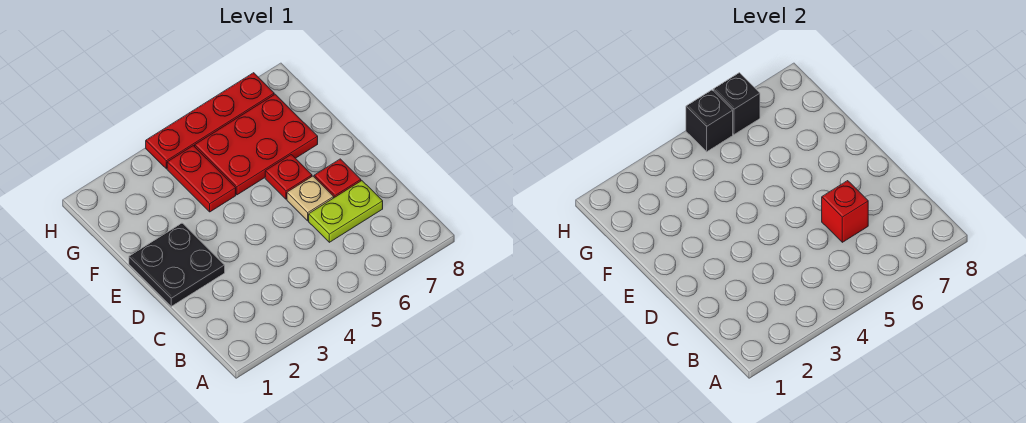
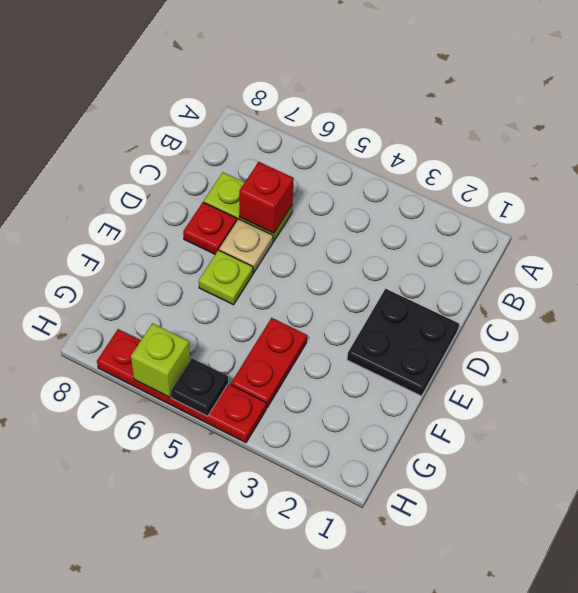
red plate E6 level 1 -> lime plate E6 level 1
red plate F5:G7 level 1 -> none
black brick H5 level 2 -> black plate H5 level 2
black brick H6 level 2 -> lime brick H6 level 2

